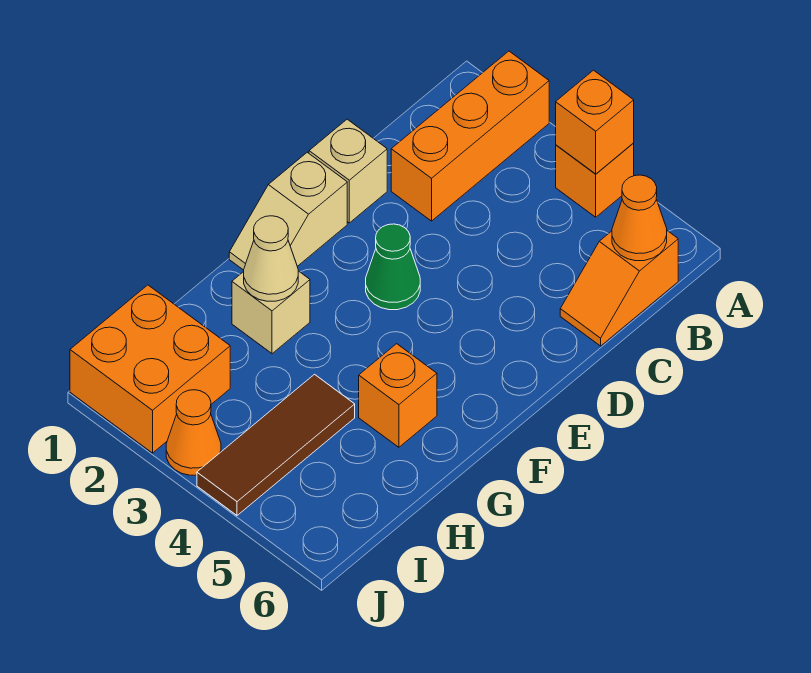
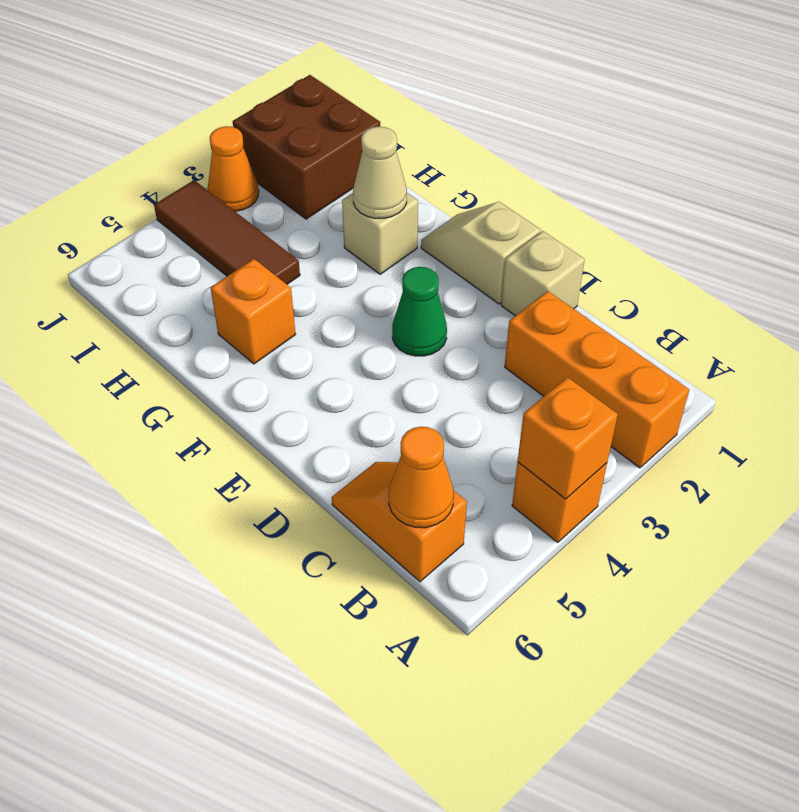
orange brick I1:J2 level 1 -> brown brick I1:J2 level 1

